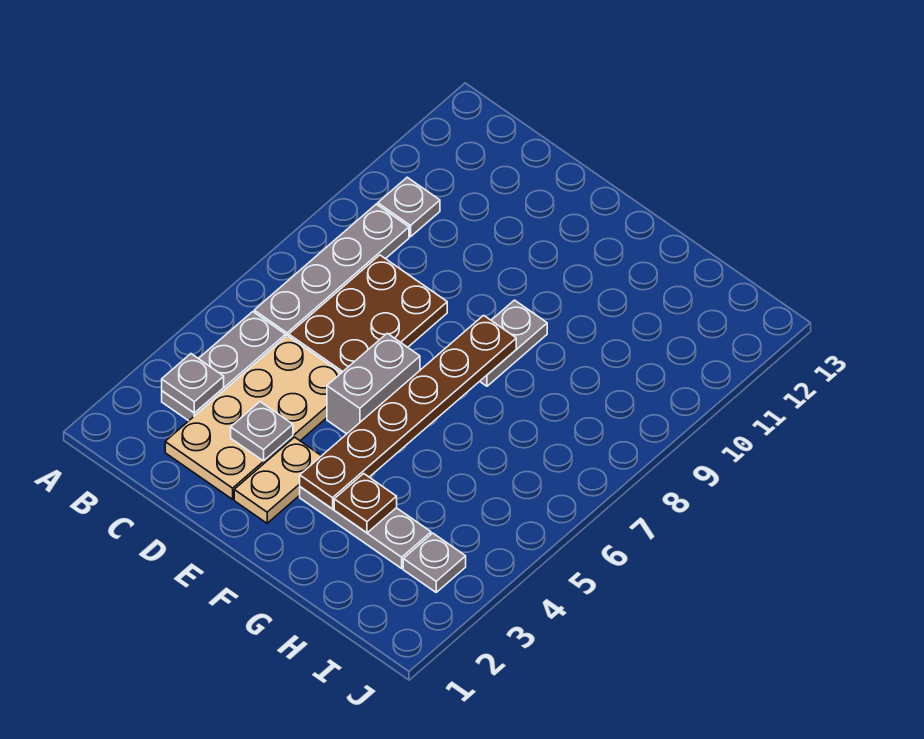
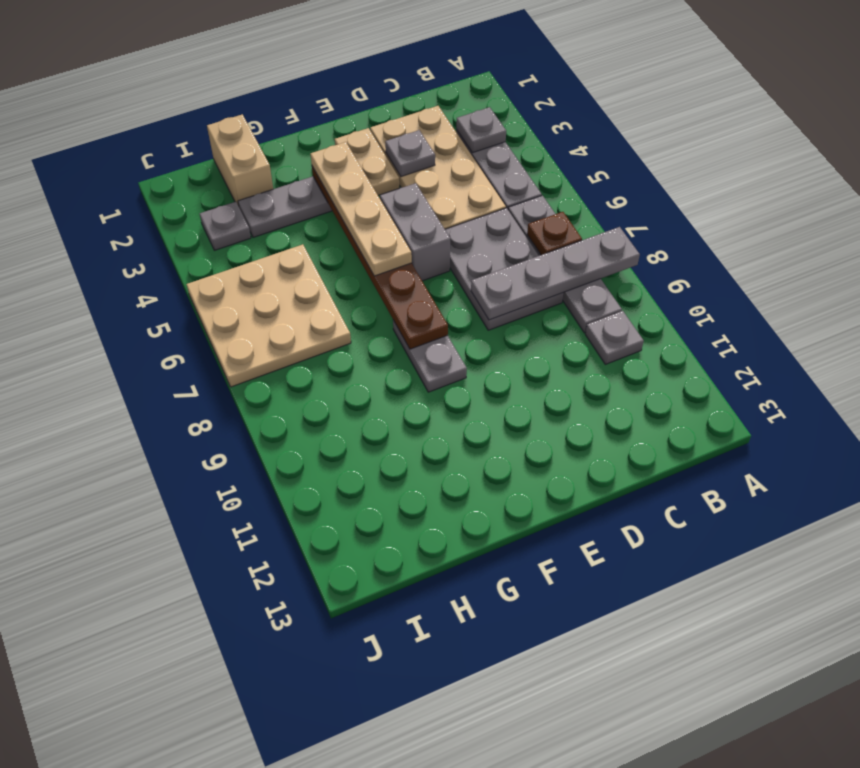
none -> grey plate A8:D8 level 2
brown plate C6:D8 level 1 -> grey plate C6:D8 level 1
none -> tan plate F3:F6 level 3
brown plate G3 level 2 -> brown plate B7 level 2
none -> tan brick H1:H2 level 1
none -> tan plate H5:J7 level 1

